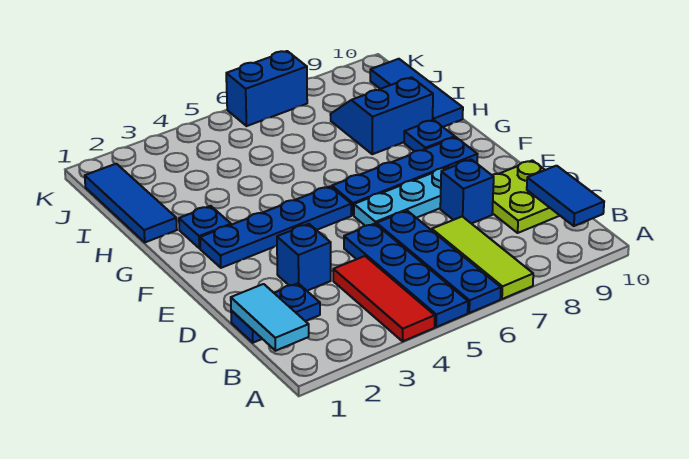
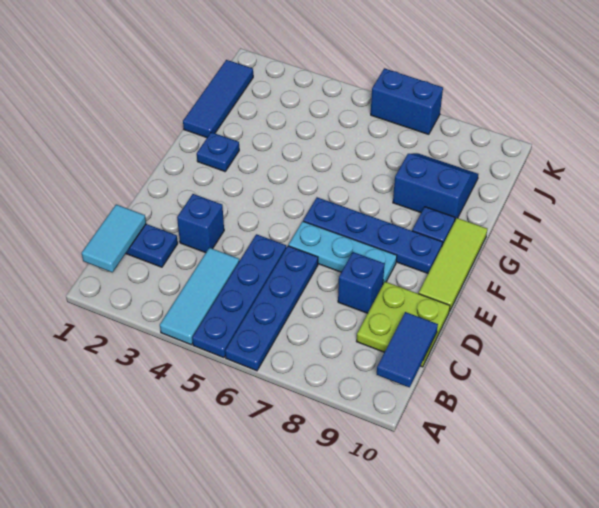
red tile A4:C4 level 1 -> cyan tile A4:C4 level 1
lime tile A7:C7 level 1 -> lime tile E10:G10 level 1
blue plate F2:F5 level 1 -> none
blue tile H10:J10 level 1 -> none

